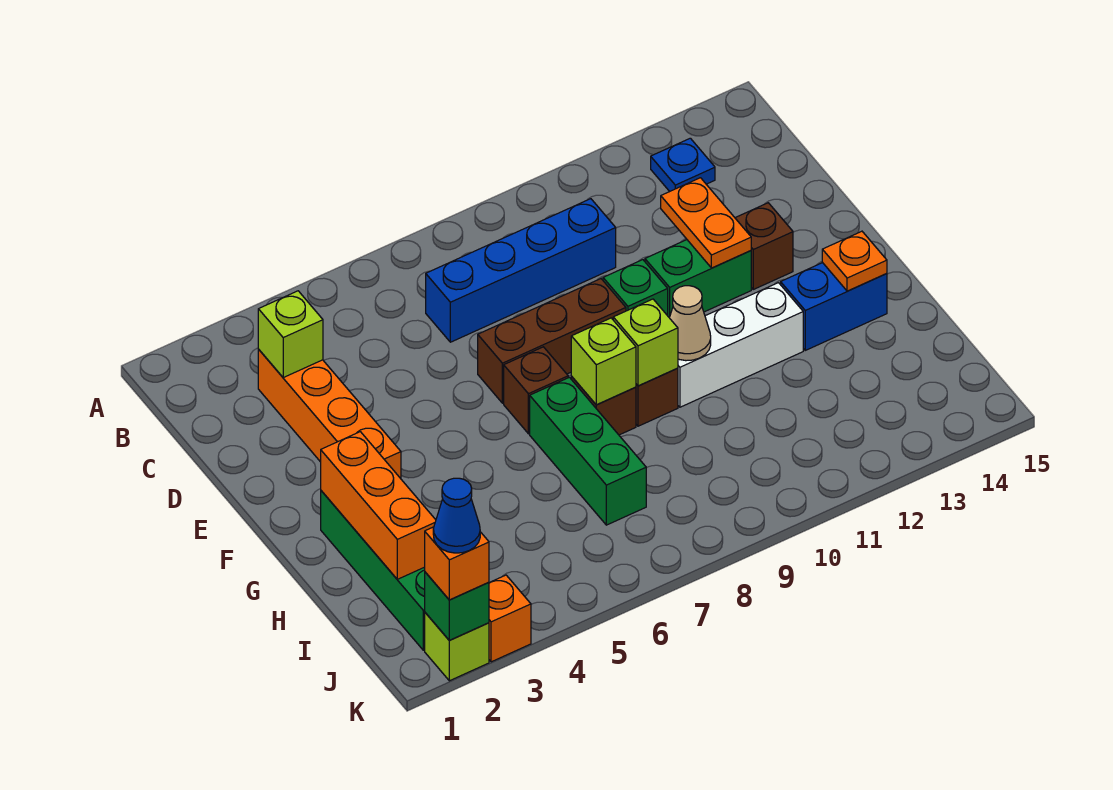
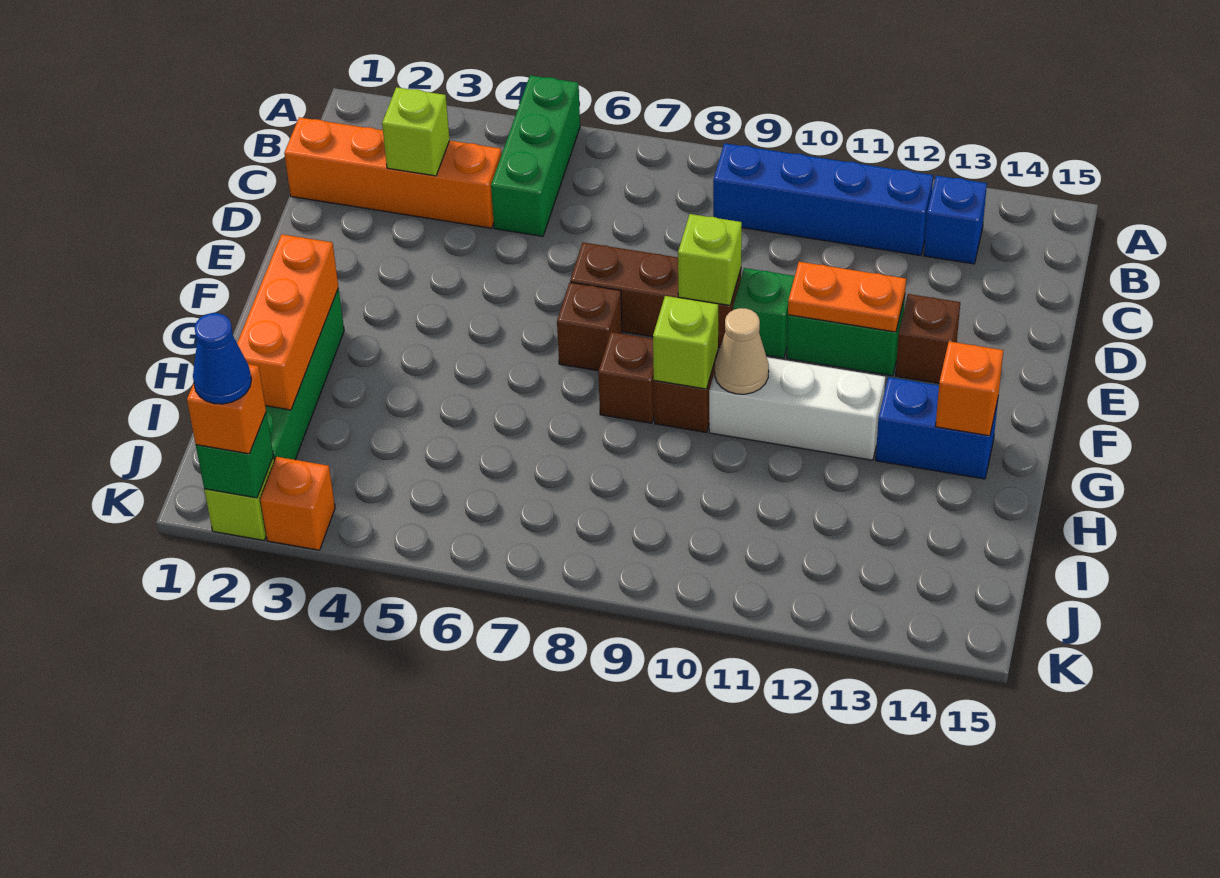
blue plate B13 level 1 -> blue brick B13 level 1
orange brick C3:F3 level 1 -> orange brick C1:C4 level 1
blue brick C7:C10 level 1 -> blue brick B9:B12 level 1
orange plate D12:E12 level 2 -> orange plate E11:E12 level 2
green brick G7:I7 level 1 -> green brick A5:C5 level 1
lime brick G8 level 2 -> lime brick E9 level 2
orange plate G14 level 2 -> orange brick G14 level 2

